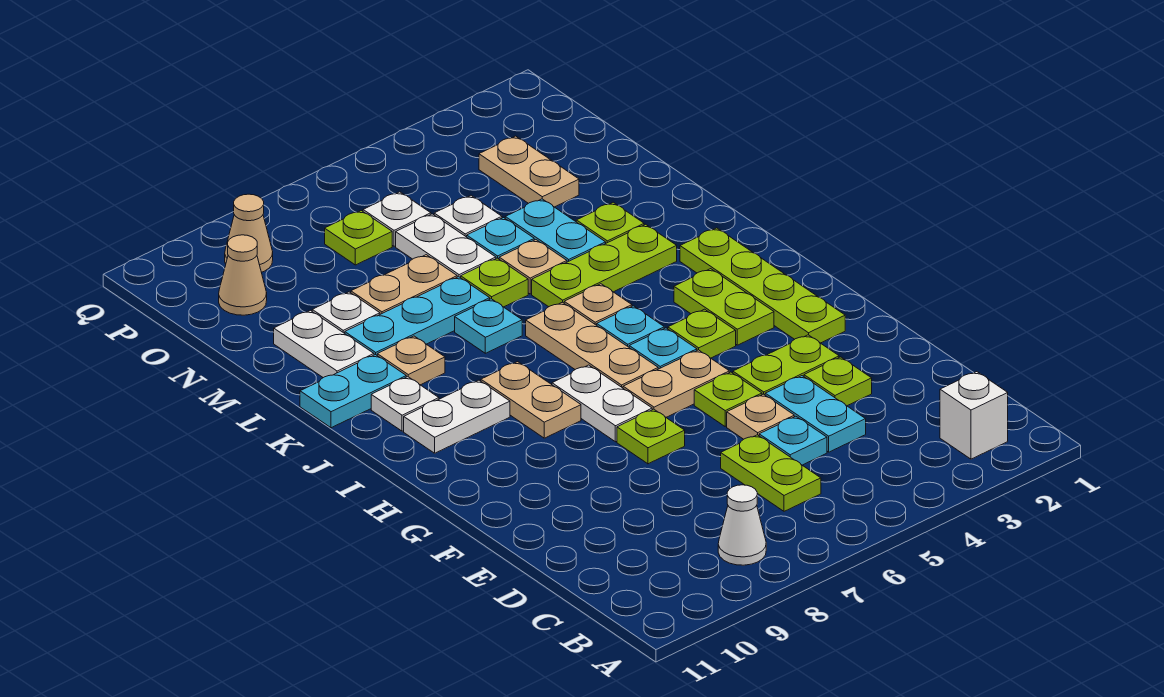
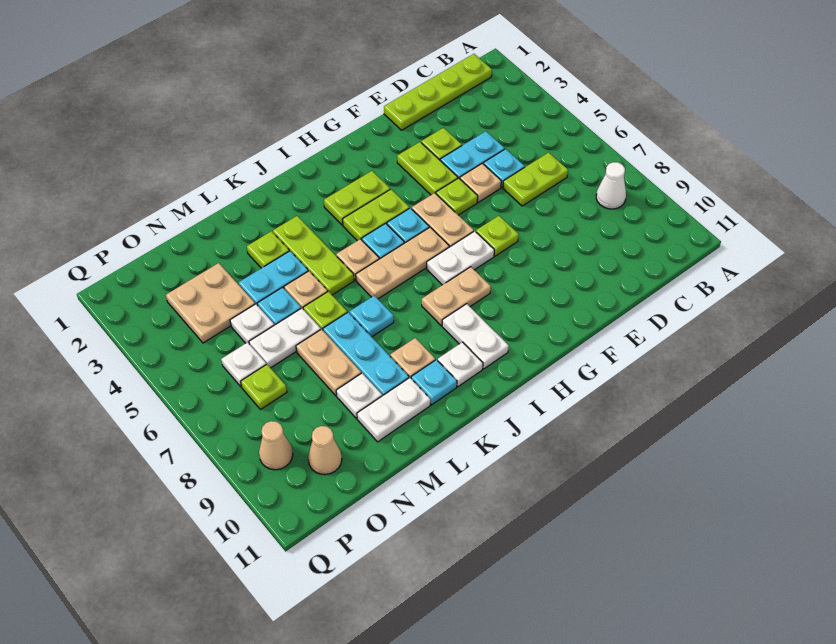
white brick B2 level 1 -> none
lime plate G2:J2 level 1 -> lime plate B1:E1 level 1
lime plate H4 level 1 -> lime plate H4:I4 level 1
cyan plate K10:K11 level 1 -> cyan plate K10 level 1
tan plate N3:O3 level 1 -> tan plate N3:O4 level 1

